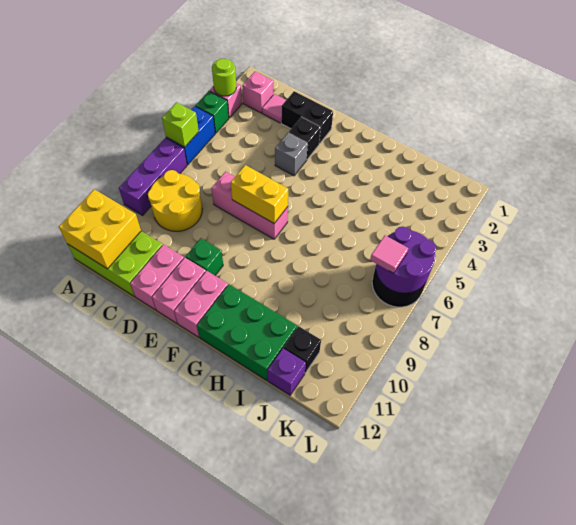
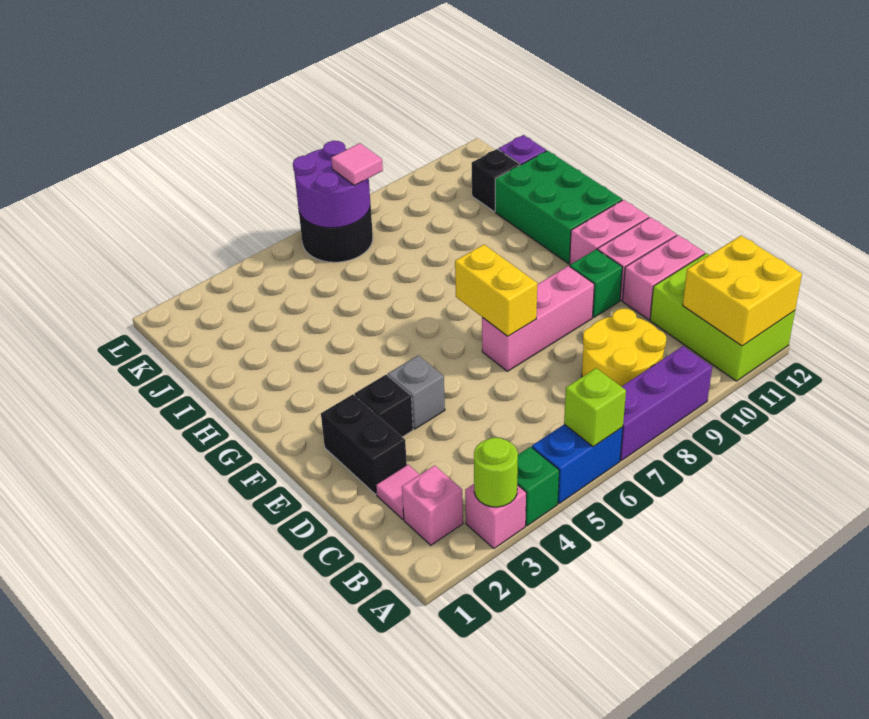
pink brick D7:F7 level 1 -> pink brick E7:E9 level 1

